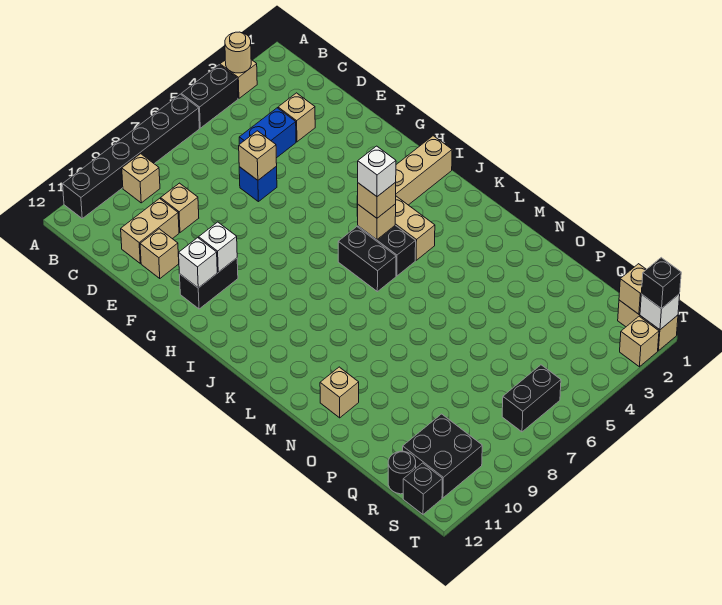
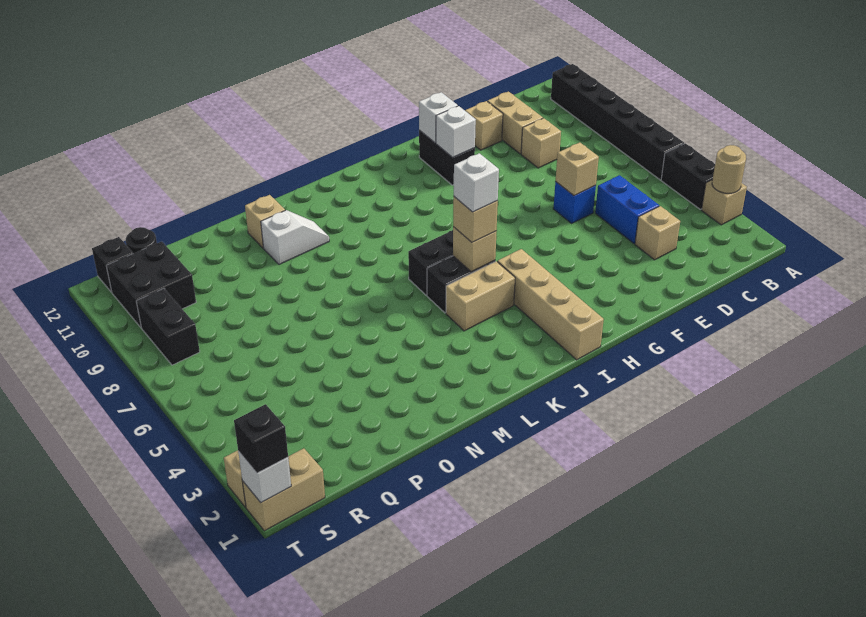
tan brick B9 level 1 -> none
none -> white slope M10:N10 level 1 top N
tan brick S1 level 2 -> none
black brick S6:S7 level 1 -> black brick S8:S9 level 1

